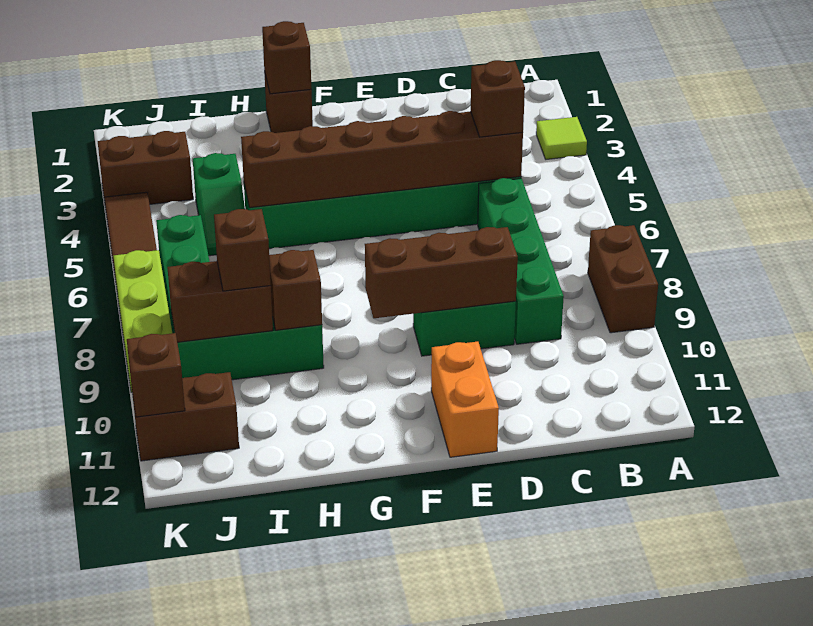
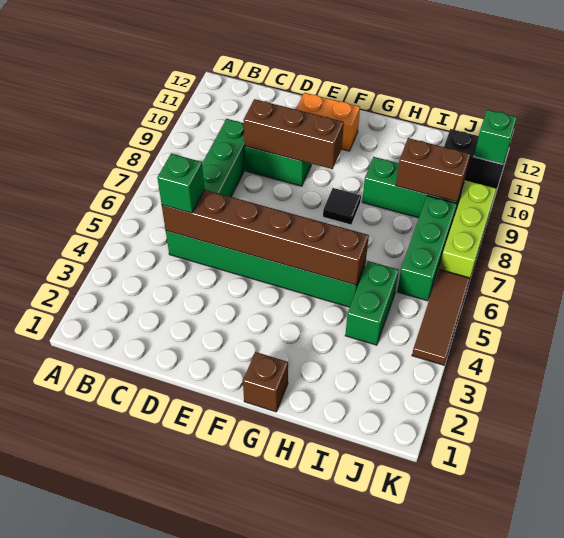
lime tile A3 level 1 -> none
brown brick A8:A9 level 1 -> none
brown brick C5 level 3 -> green brick C5 level 3
orange brick E11:E12 level 1 -> orange brick E11:F11 level 1
brown brick G1 level 2 -> none
none -> black tile G8 level 1
brown brick H9 level 2 -> none
green slope I4:I5 level 1 top 4 -> green brick I4:I5 level 1
brown brick I9 level 3 -> none
brown brick J3:K3 level 1 -> none
brown brick J11:K11 level 1 -> black brick J11:K11 level 1
brown brick K11 level 2 -> green brick K11 level 2

